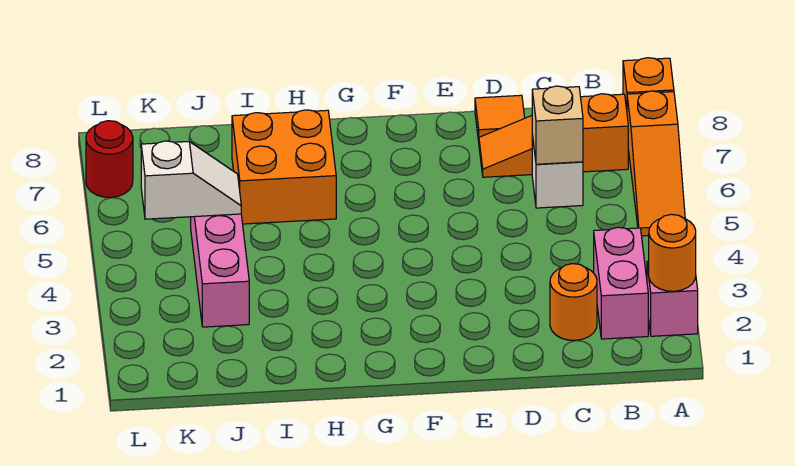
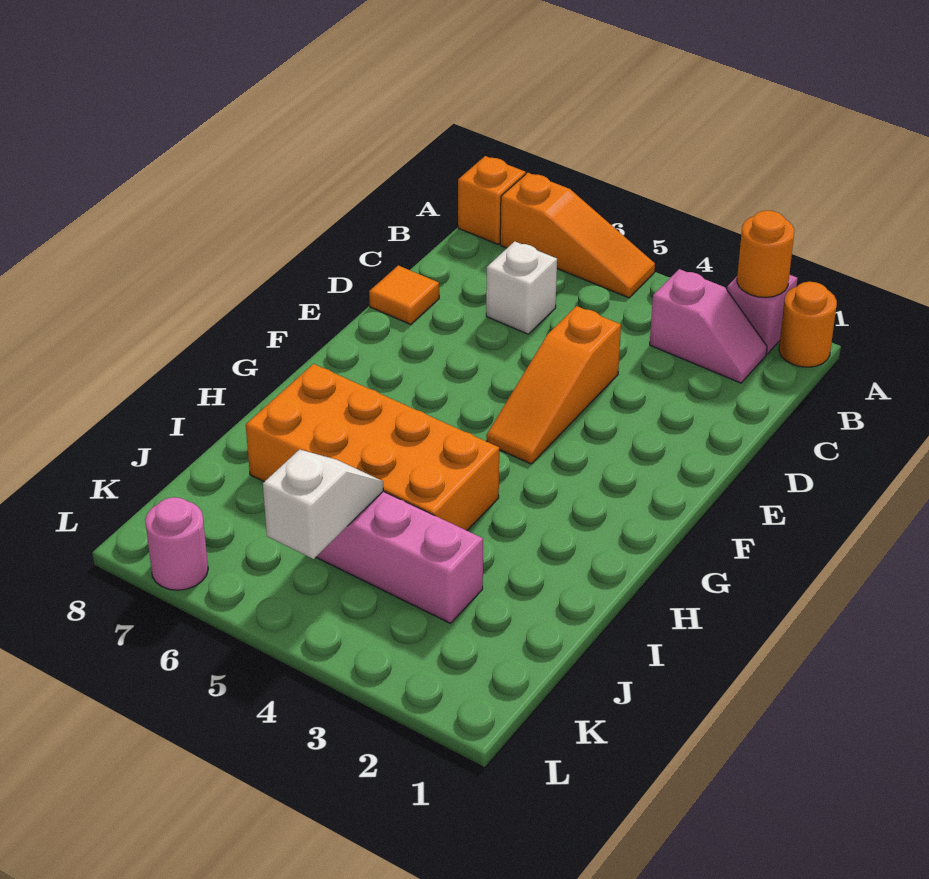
pink brick B2:B3 level 1 -> pink slope B2:B3 level 1 top 3
orange slope B7:D7 level 1 top B -> orange slope D4:F4 level 1 top D
orange round brick C2 level 1 -> orange round brick A1 level 1
tan brick C6 level 2 -> none
orange brick H6:I7 level 1 -> orange brick H4:I7 level 1
red round brick L7 level 1 -> pink round brick L7 level 1

